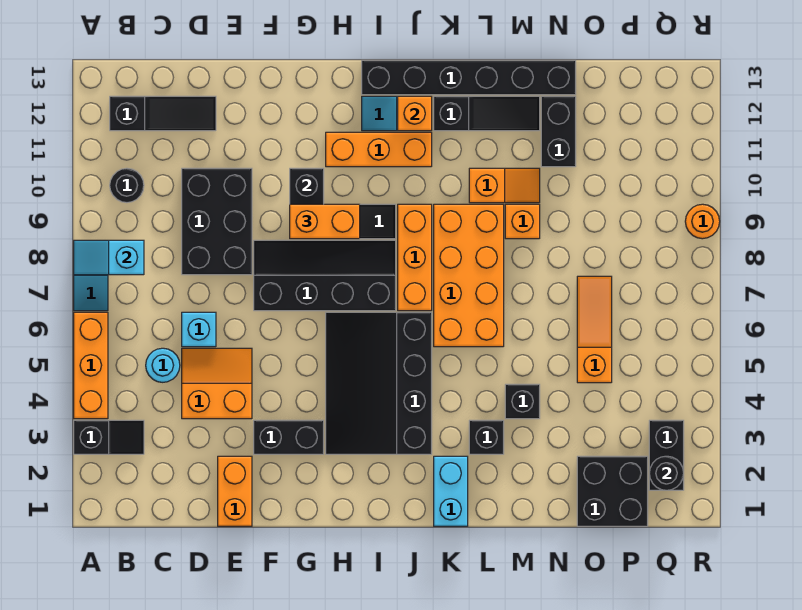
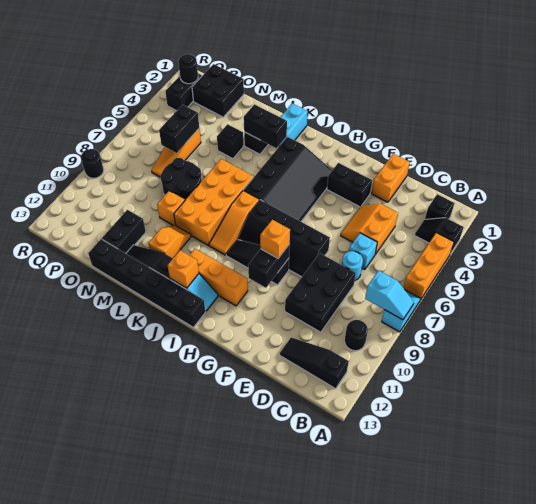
none -> black brick B2 level 1
cyan round brick C5 level 1 -> cyan round brick D7 level 1
orange slope D4:E5 level 1 top 4 -> orange slope D4:E5 level 1 top D
orange brick G9:H9 level 3 -> orange brick G9 level 3
orange brick J7:J9 level 1 -> orange slope J7:J9 level 1 top 7
none -> black brick K3:L3 level 2
orange slope L10:M10 level 1 top L -> orange slope L10:L11 level 1 top 11
none -> black round brick M7:N8 level 1
none -> black brick O5:O6 level 2
orange round brick R9 level 1 -> black round brick R9 level 1

